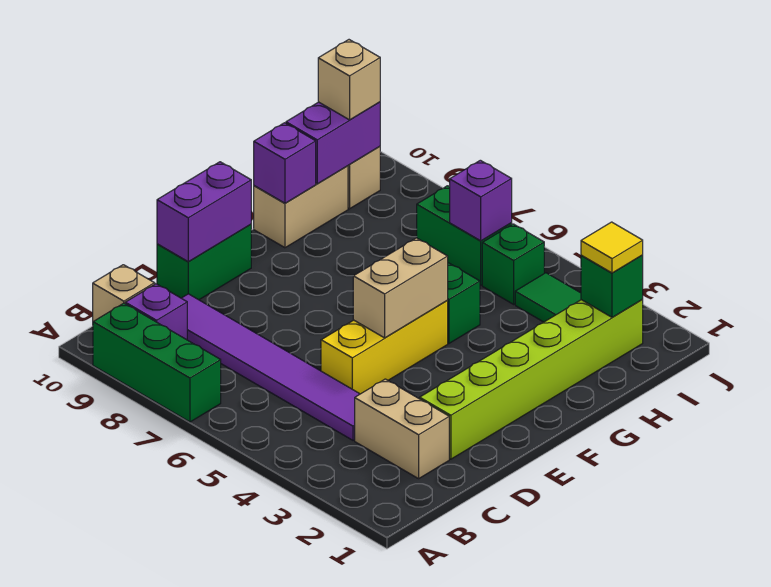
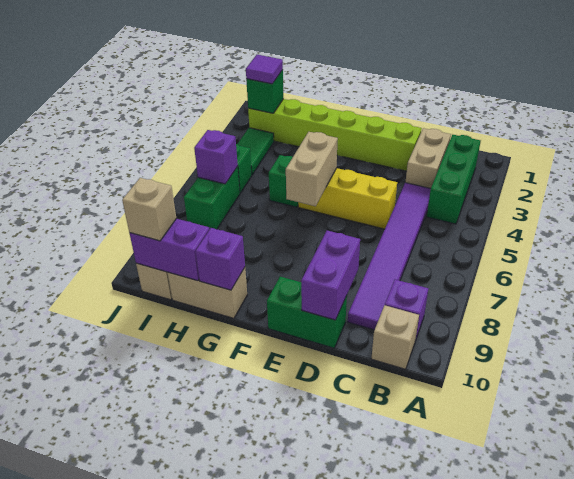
green brick A7:A9 level 1 -> green brick B2:B4 level 1
purple brick D10:E10 level 2 -> purple brick D9:D10 level 2
tan brick E5:F5 level 2 -> tan brick F5:F6 level 2
yellow tile I2 level 3 -> purple tile I2 level 3

